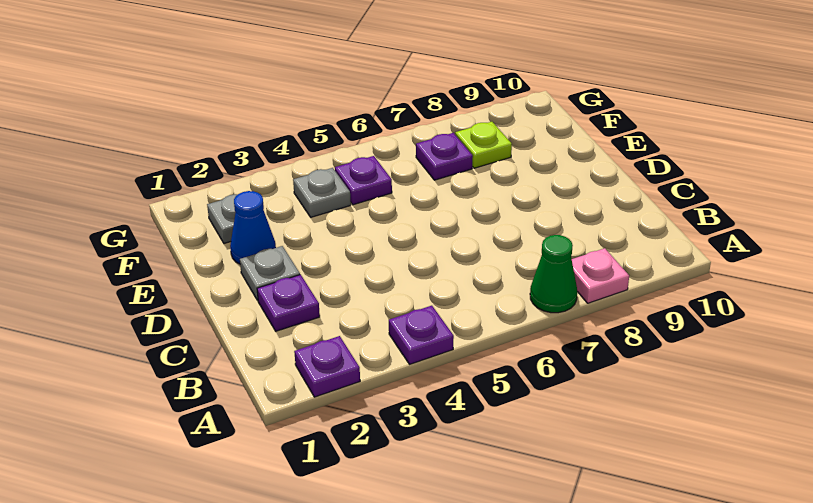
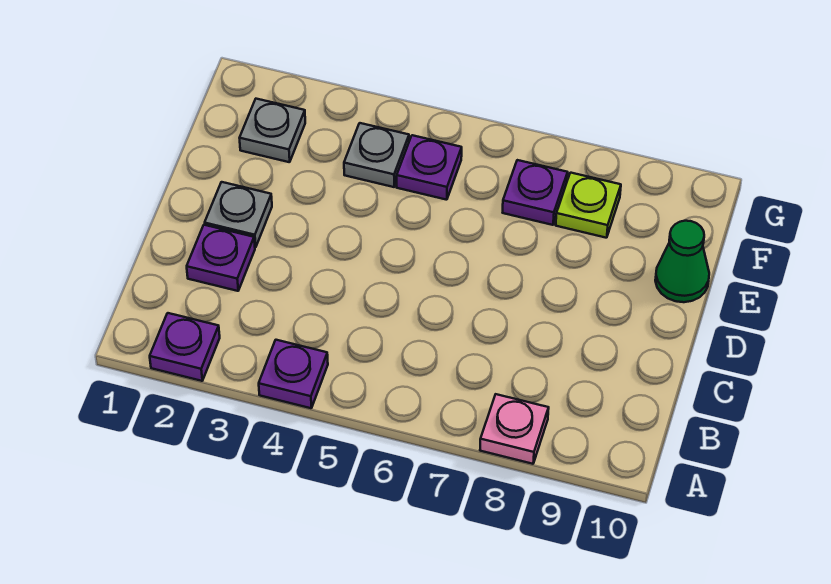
green cone A7 level 1 -> green cone E10 level 1
blue cone E2 level 1 -> none

